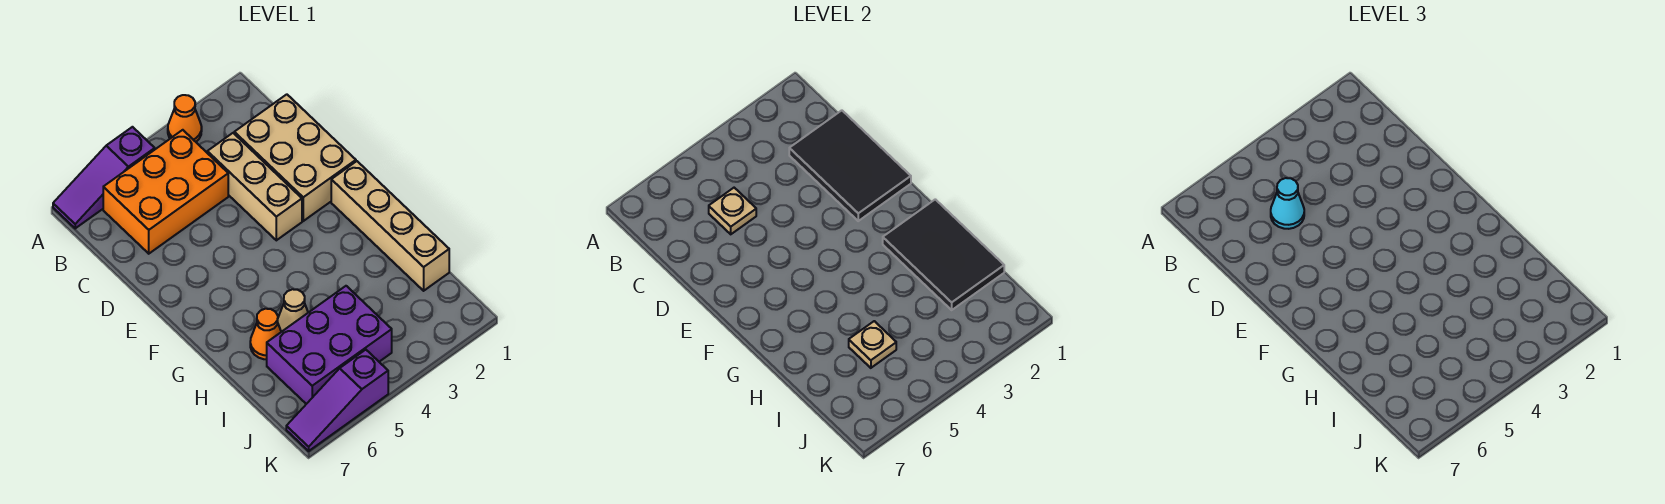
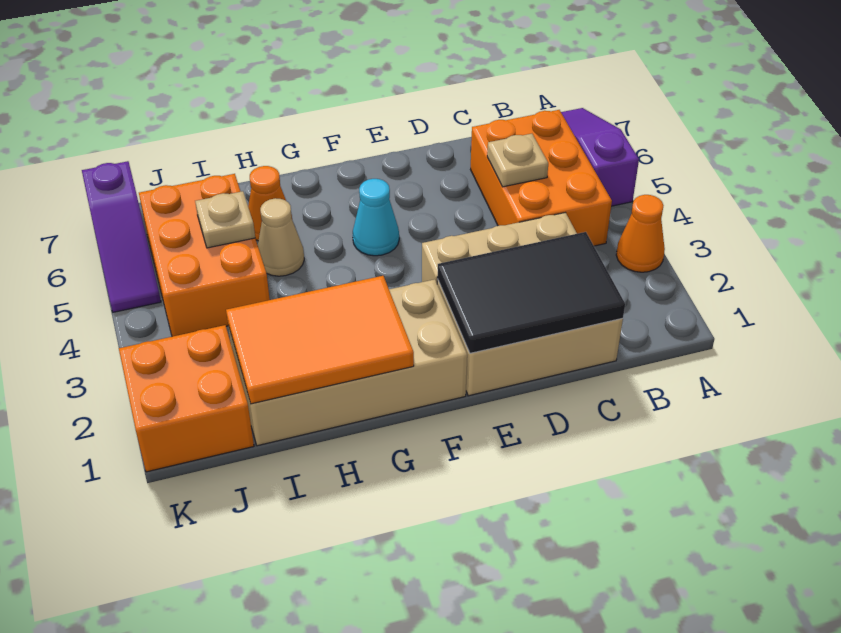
cyan cone C5 level 3 -> cyan cone F5 level 1
tan brick F1:I1 level 1 -> tan brick F1:I2 level 1
black tile G1:I2 level 2 -> orange tile G1:I2 level 2
purple brick I4:J6 level 1 -> orange brick I4:J6 level 1
none -> orange brick J1:K2 level 1
purple slope K5:K7 level 1 top 5 -> purple slope K5:K7 level 1 top 7

